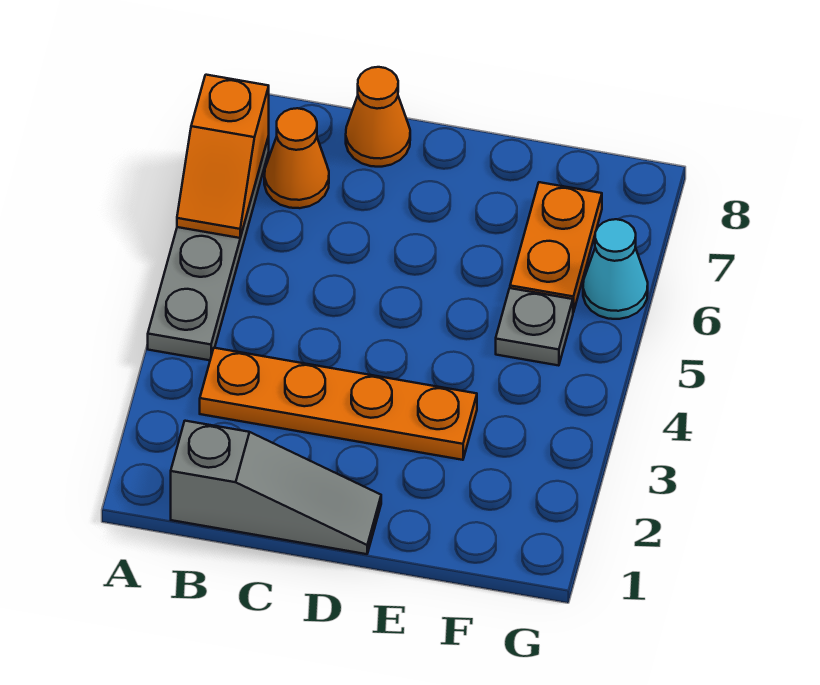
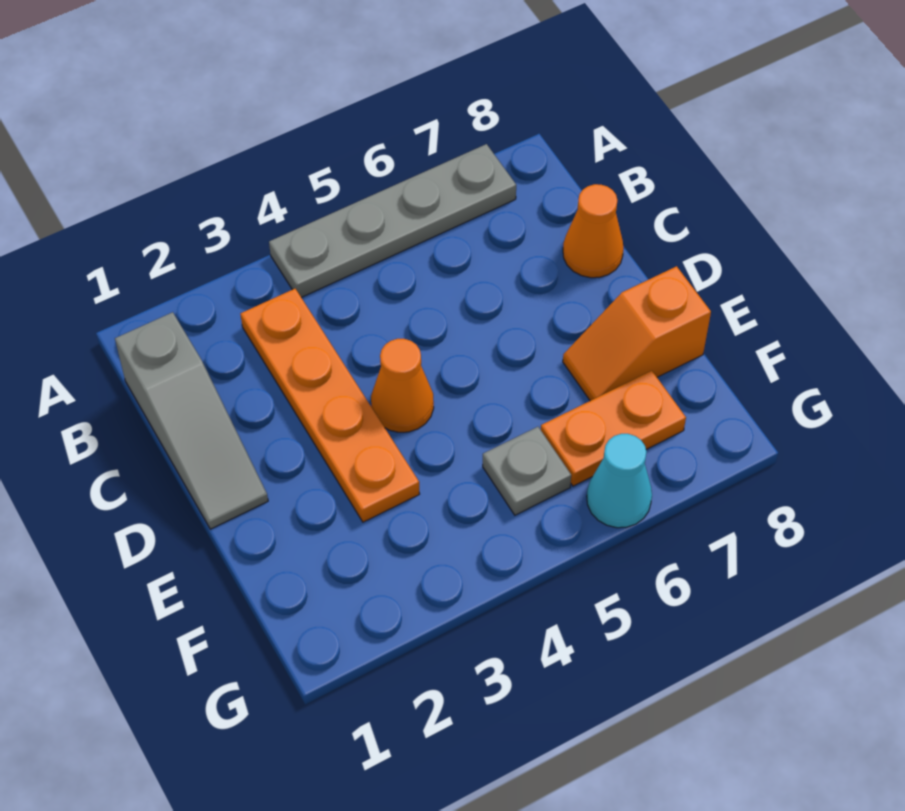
orange slope A6:A7 level 2 top 7 -> orange slope E7:E8 level 1 top 8
orange cone B7 level 1 -> orange cone D4 level 1

